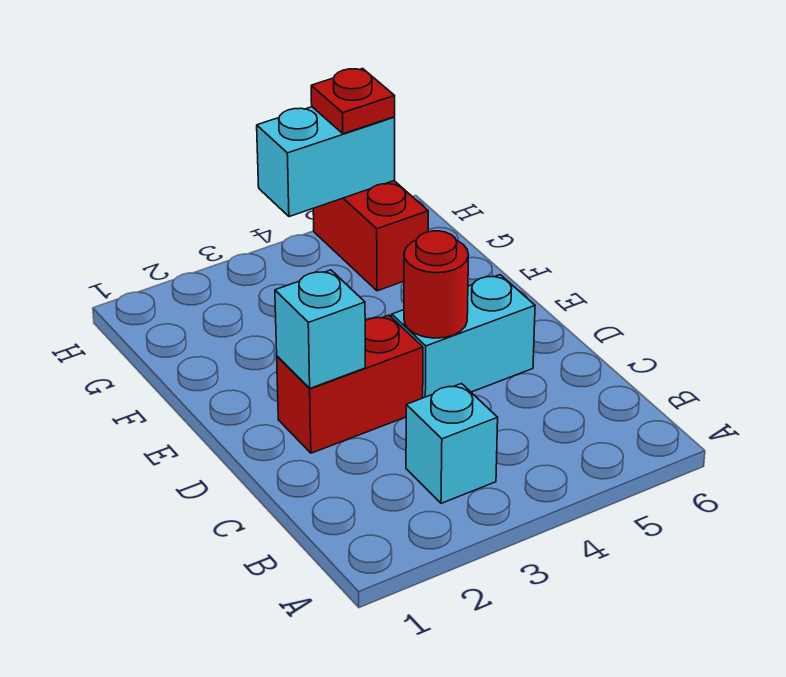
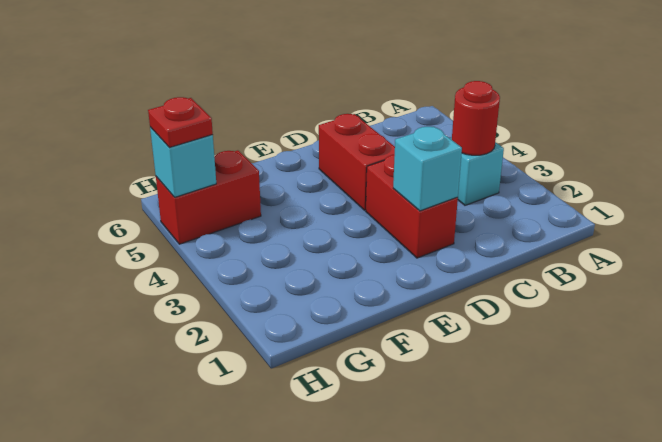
cyan brick D4:D5 level 1 -> red brick D4:D5 level 1
red round brick D4 level 2 -> red round brick B3 level 2
cyan brick H4:H5 level 2 -> cyan brick H5 level 2

